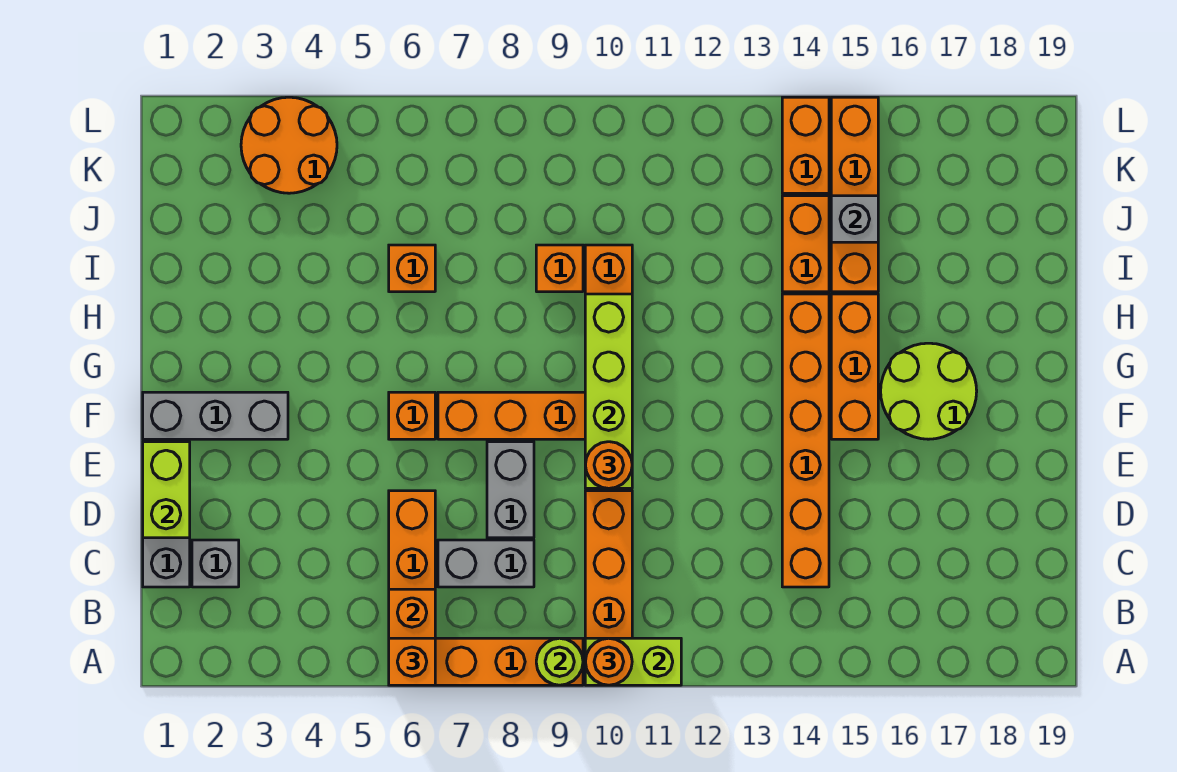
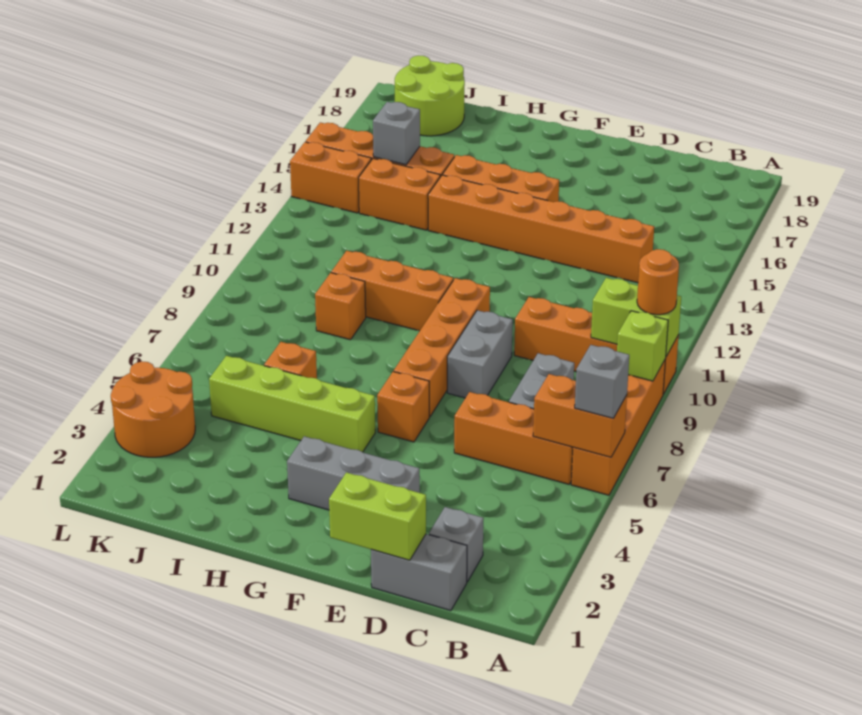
orange brick A6 level 3 -> grey brick A6 level 3
lime round brick A9 level 2 -> lime brick A9 level 2
lime brick A10:A11 level 2 -> lime brick A10:B10 level 2
grey brick D8:E8 level 1 -> grey brick E8:E9 level 1
lime brick E10:H10 level 2 -> lime brick G5:J5 level 1
orange round brick E10 level 3 -> none
grey brick F1:F3 level 1 -> grey brick E3:G3 level 1
lime round brick F16:G17 level 1 -> lime round brick J18:K19 level 1

